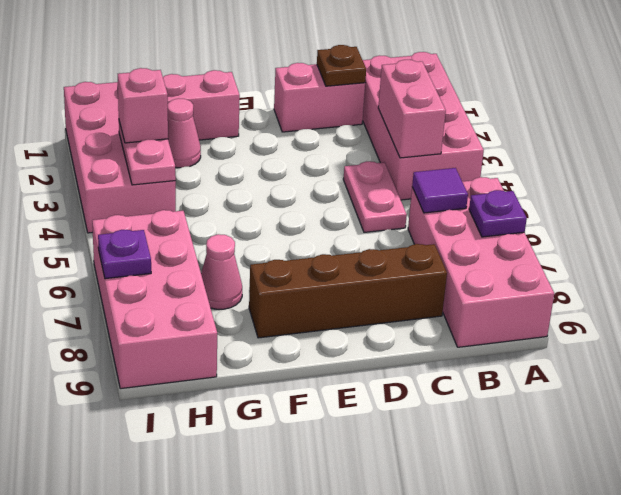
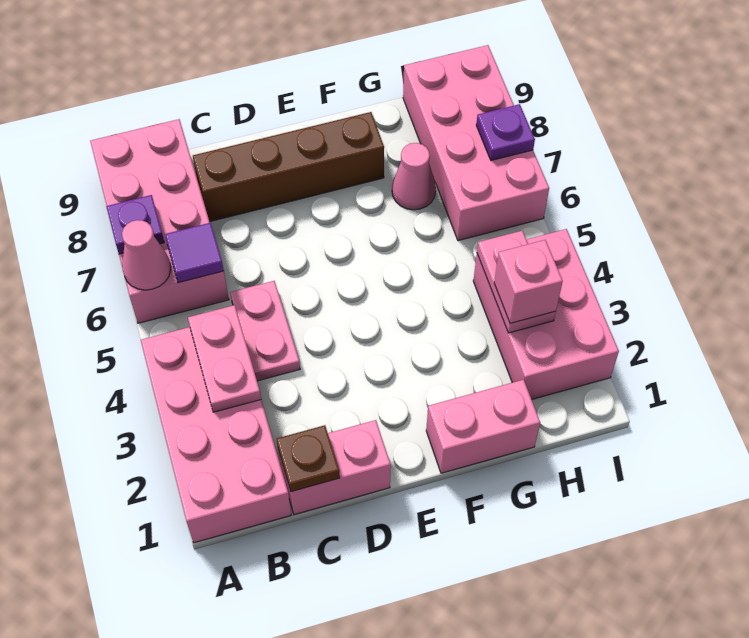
pink brick B3:B4 level 2 -> pink plate B3:B4 level 2
pink cone G2 level 1 -> pink cone A6 level 2
pink brick H1:I4 level 1 -> pink brick H2:I4 level 1

